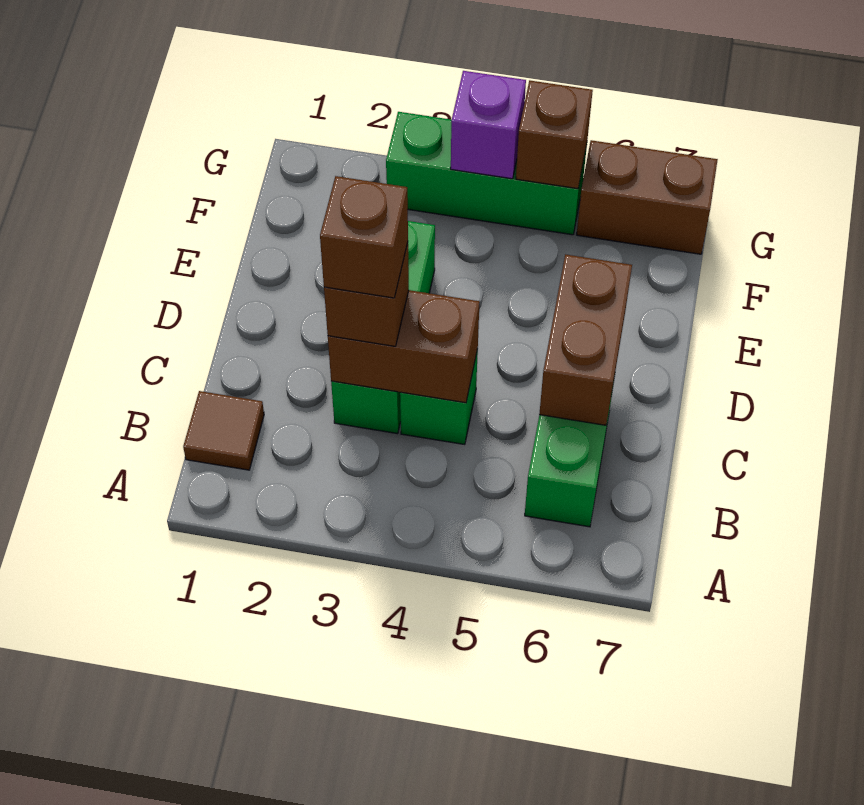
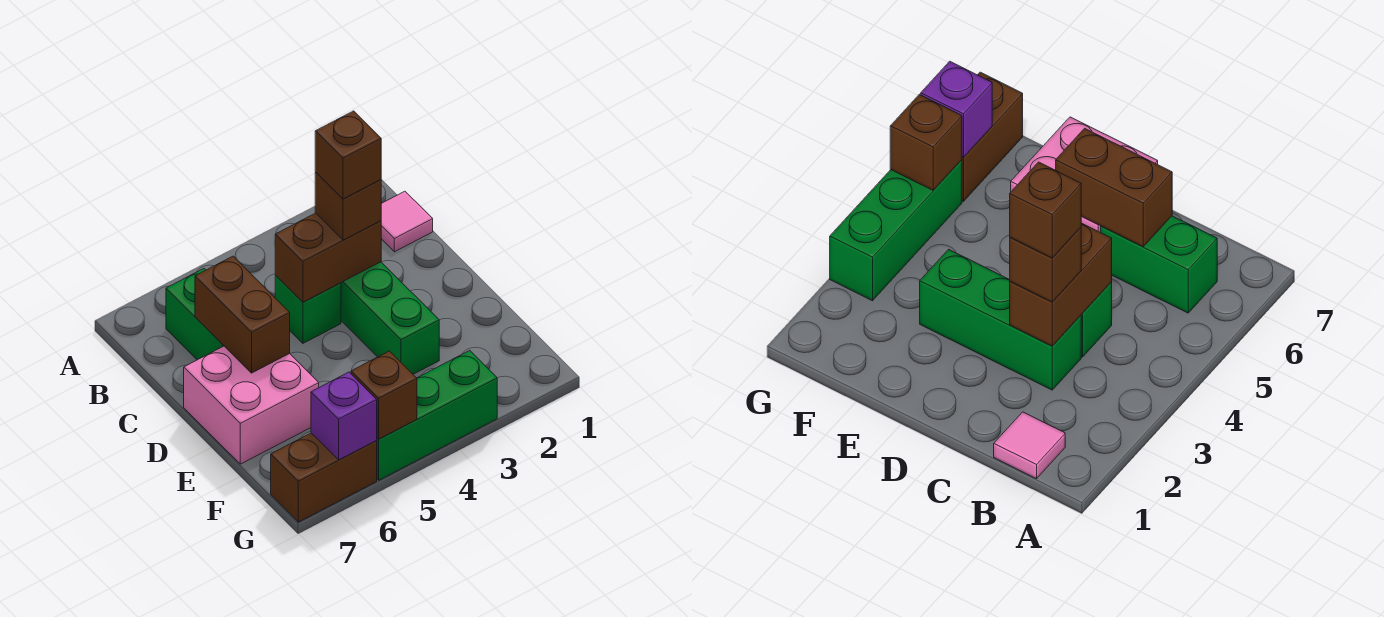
brown tile B1 level 1 -> pink tile B1 level 1
none -> pink brick D6:E7 level 1
purple brick G4 level 2 -> purple brick G6 level 2

